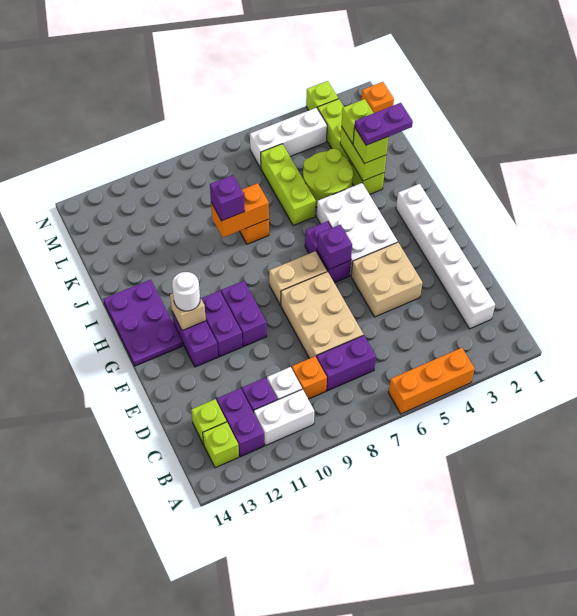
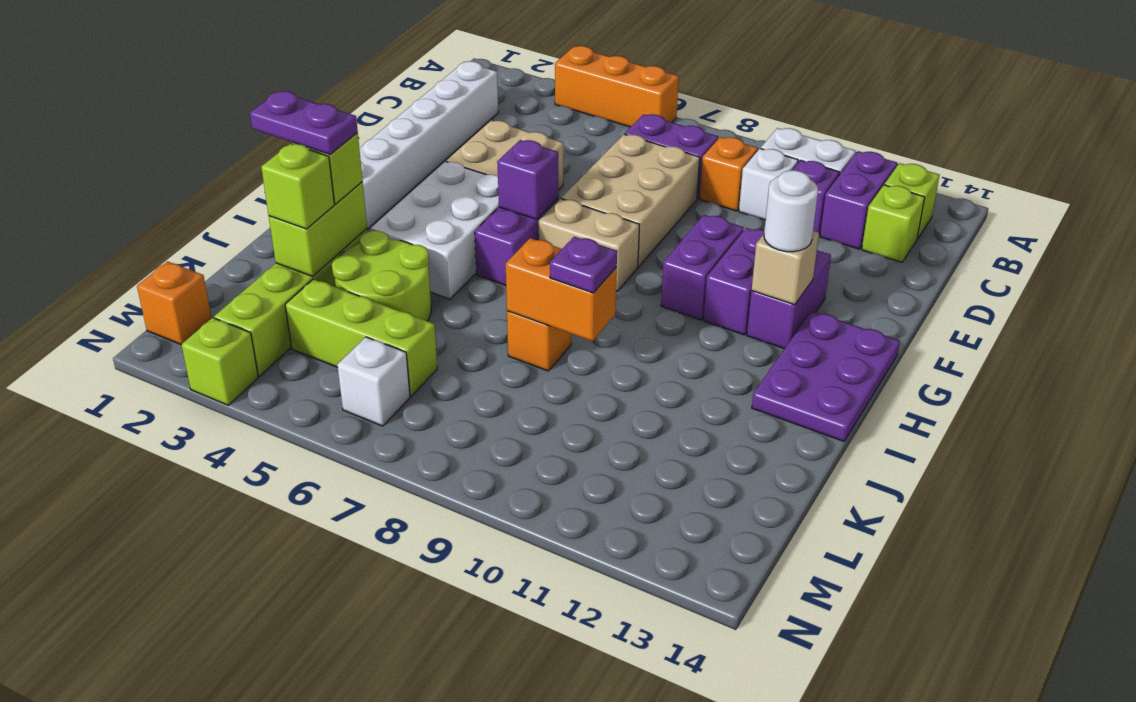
lime brick J6:L6 level 1 -> lime brick L4:L6 level 1
purple brick J9 level 3 -> purple plate J9 level 3
white brick M4:M6 level 1 -> white brick M6 level 1

